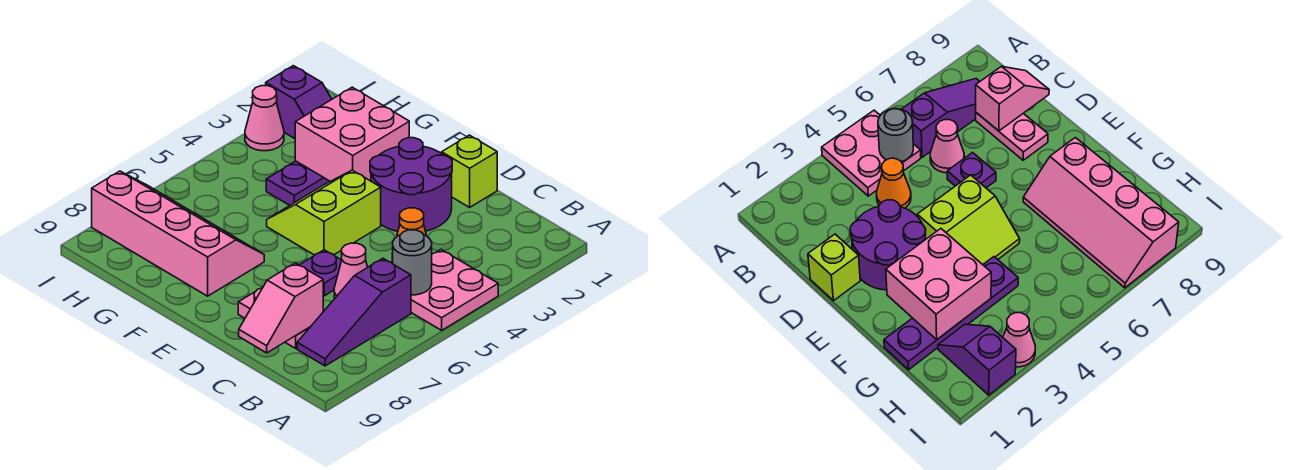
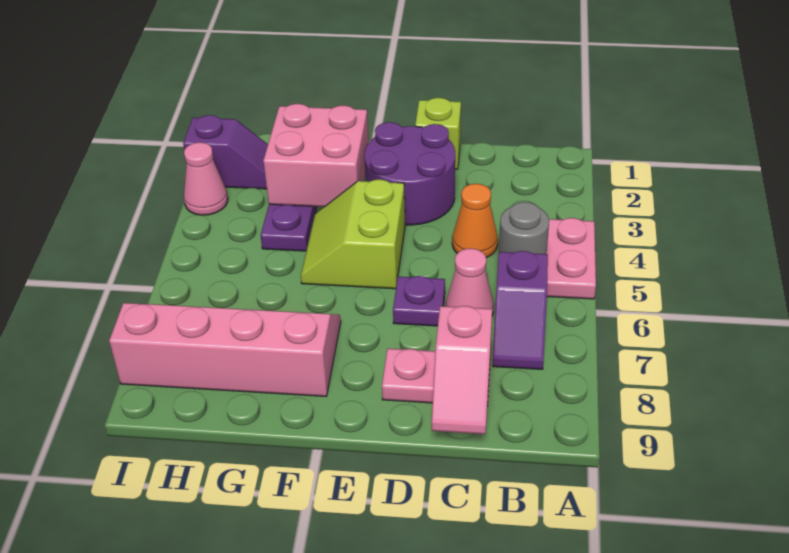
purple slope B6:B8 level 1 top 6 -> purple slope B6:B7 level 1 top 6

